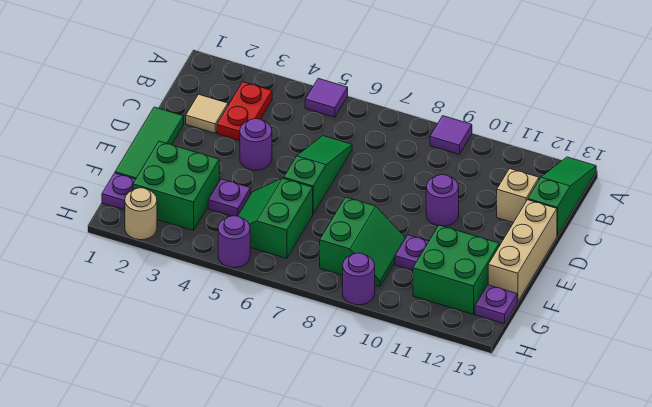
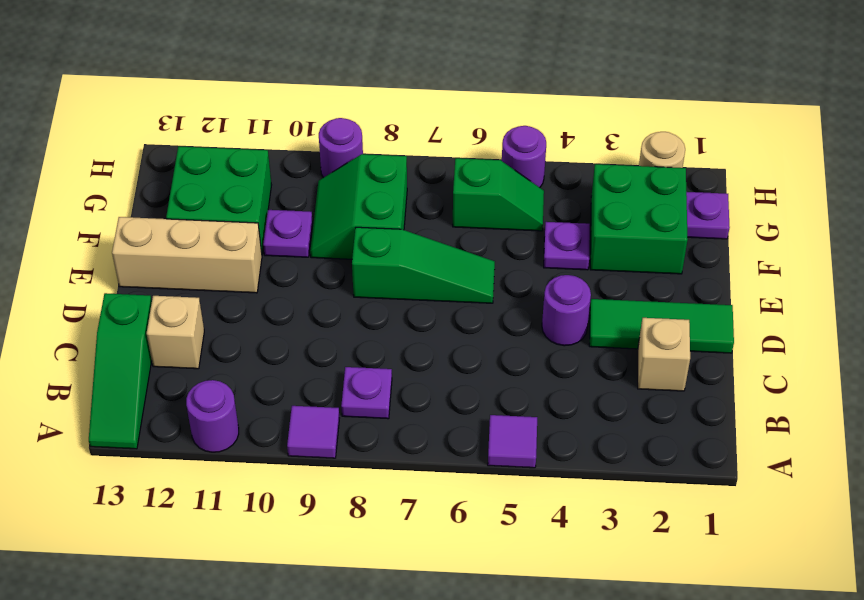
red plate B3:C3 level 1 -> none
tan tile C2 level 1 -> tan brick C2 level 1
green slope C6:E6 level 1 top E -> green slope E6:E8 level 1 top 8
green tile D1:F1 level 1 -> green tile D1:D3 level 1
purple round brick D10 level 1 -> purple round brick A11 level 1
tan brick D13:F13 level 1 -> tan brick E11:E13 level 1
green slope F5:G6 level 1 top 6 -> green slope G5:G6 level 1 top 6
purple plate G13 level 1 -> purple plate B8 level 1

